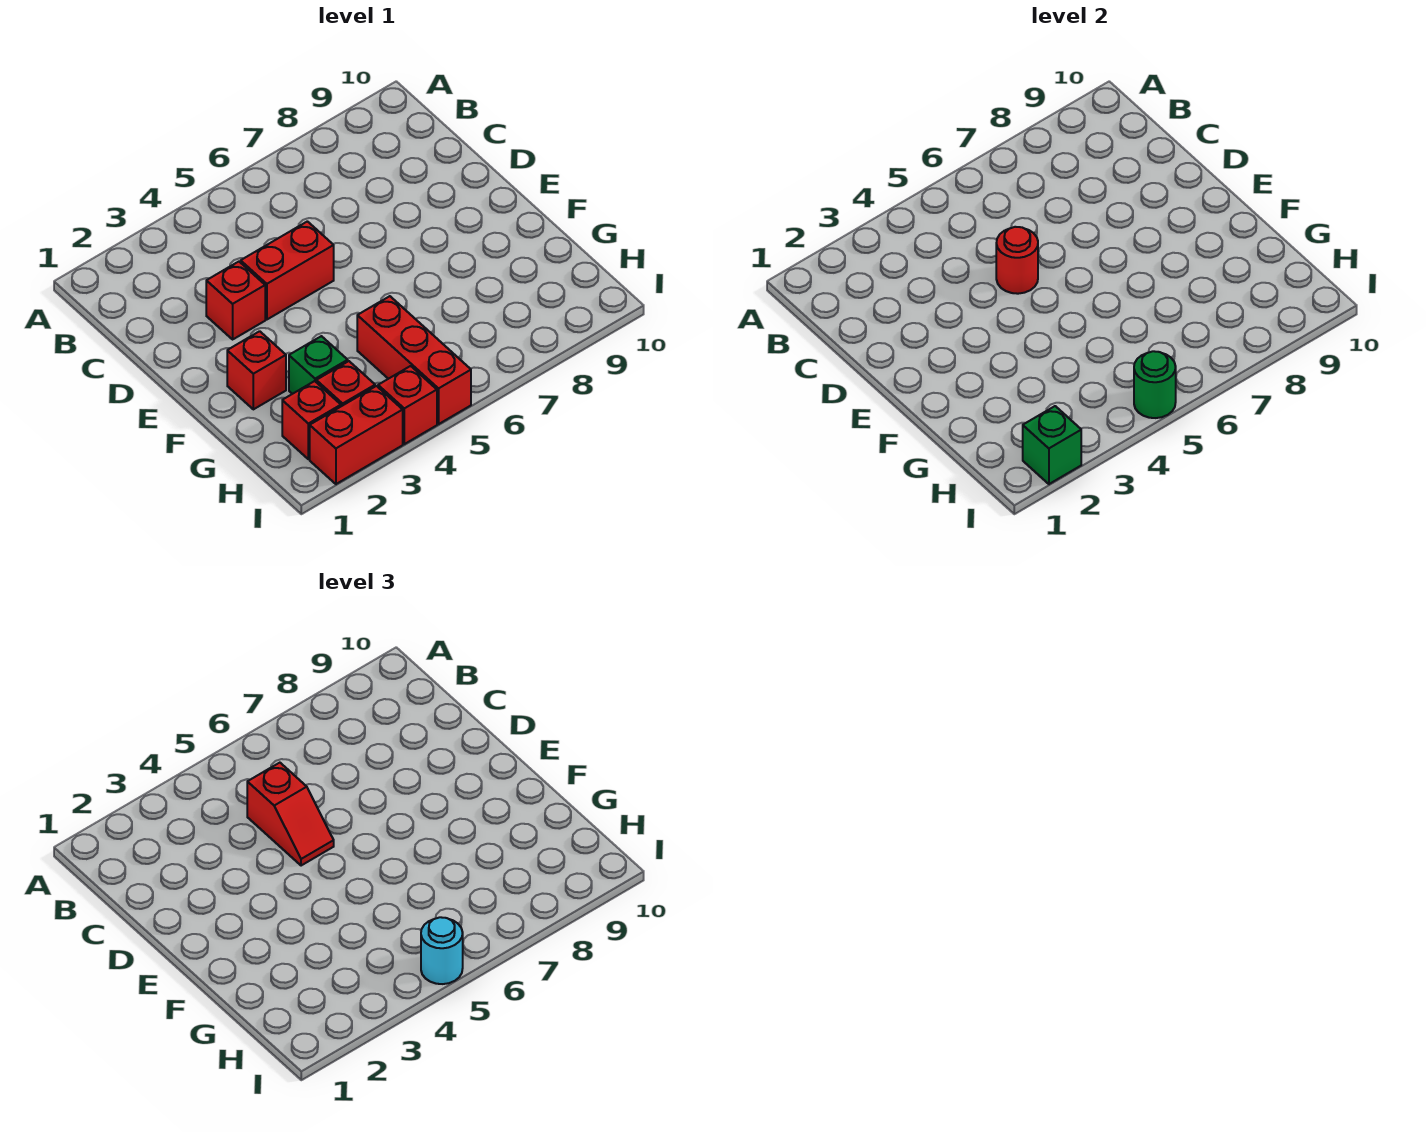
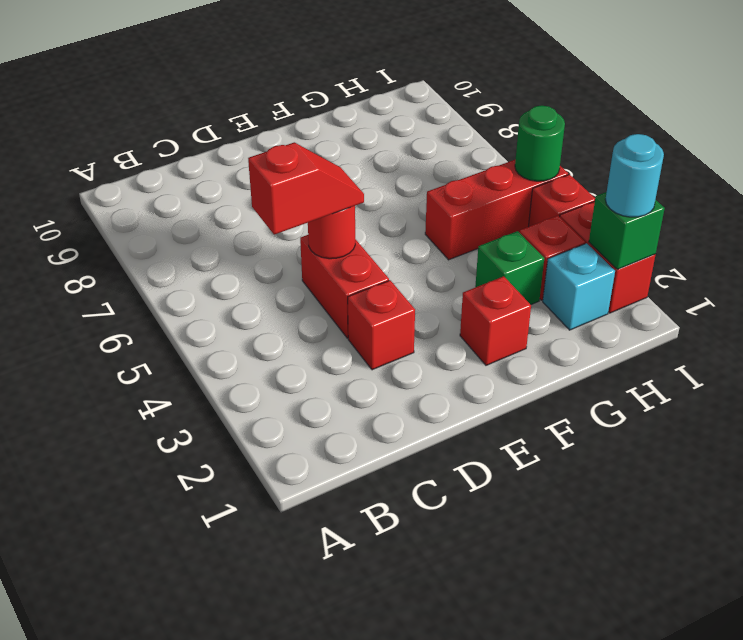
red brick H2 level 1 -> cyan brick H2 level 1
cyan round brick I5 level 3 -> cyan round brick I2 level 3

